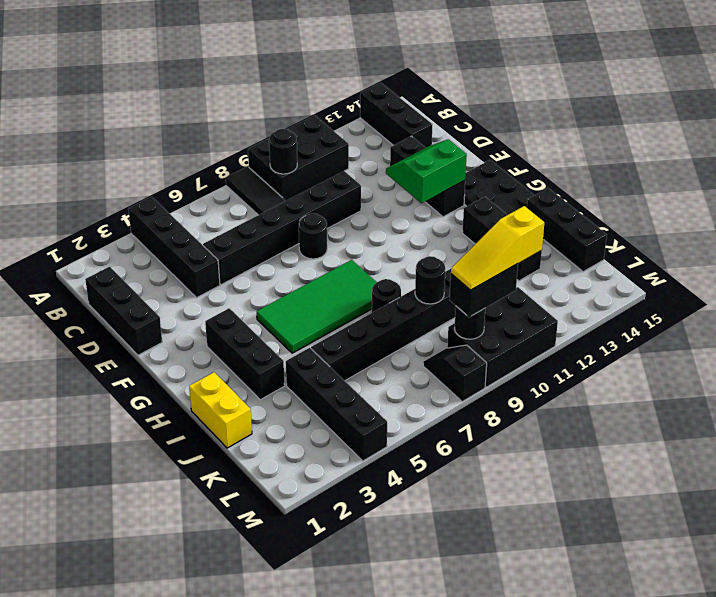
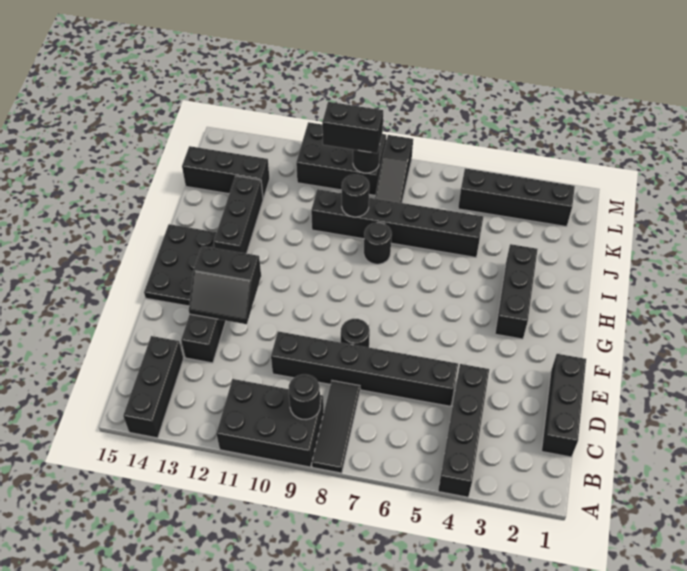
green slope E12:F13 level 2 top F -> black slope E12:F13 level 2 top F
green tile G5:H8 level 1 -> none
yellow brick I1:J1 level 1 -> none
black brick I15:K15 level 1 -> black brick K13:K15 level 1
black brick J4:M4 level 1 -> black brick L2:L5 level 1
black slope L8:M8 level 1 top M -> black slope K8:M8 level 1 top M
yellow slope L9:L11 level 4 top 11 -> none

